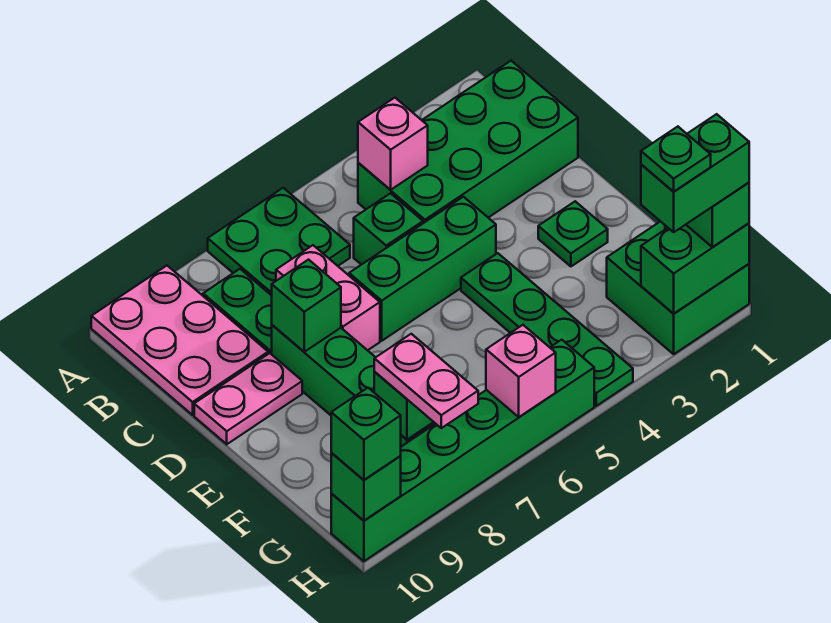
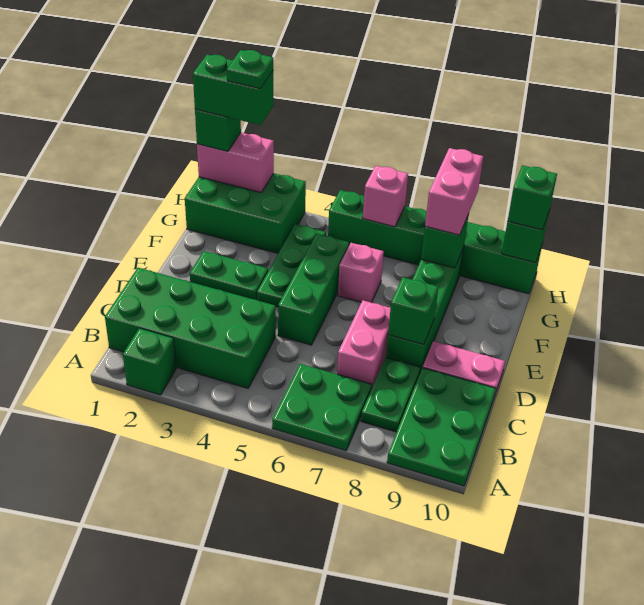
pink plate A9:C10 level 1 -> green plate A9:C10 level 1
pink brick B4 level 2 -> pink brick F6 level 1
green brick C5 level 1 -> green brick A2 level 1
green brick D4:D6 level 1 -> green brick D5:F5 level 1
green plate E2 level 1 -> green plate E2:E3 level 1
green plate E4:H4 level 1 -> green plate E4:G4 level 1
green brick G1:H2 level 1 -> green brick G1:H3 level 1
pink plate G8:H8 level 3 -> pink brick G8:H8 level 3
green brick H1:H2 level 2 -> pink brick H1:H2 level 2

